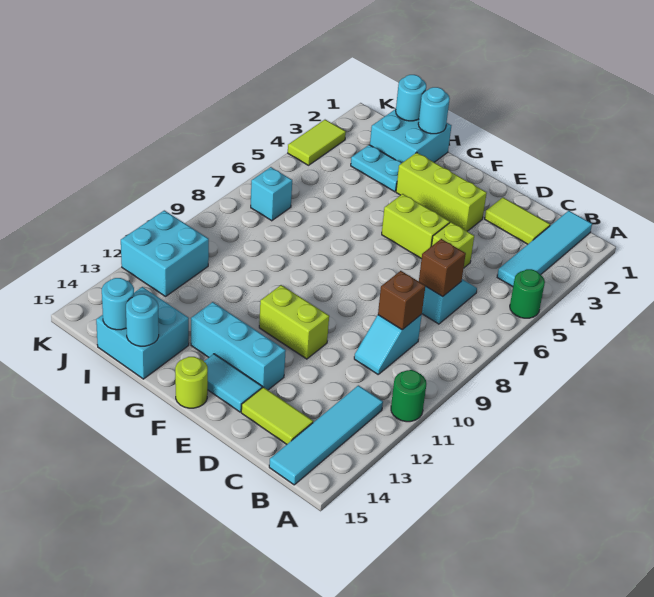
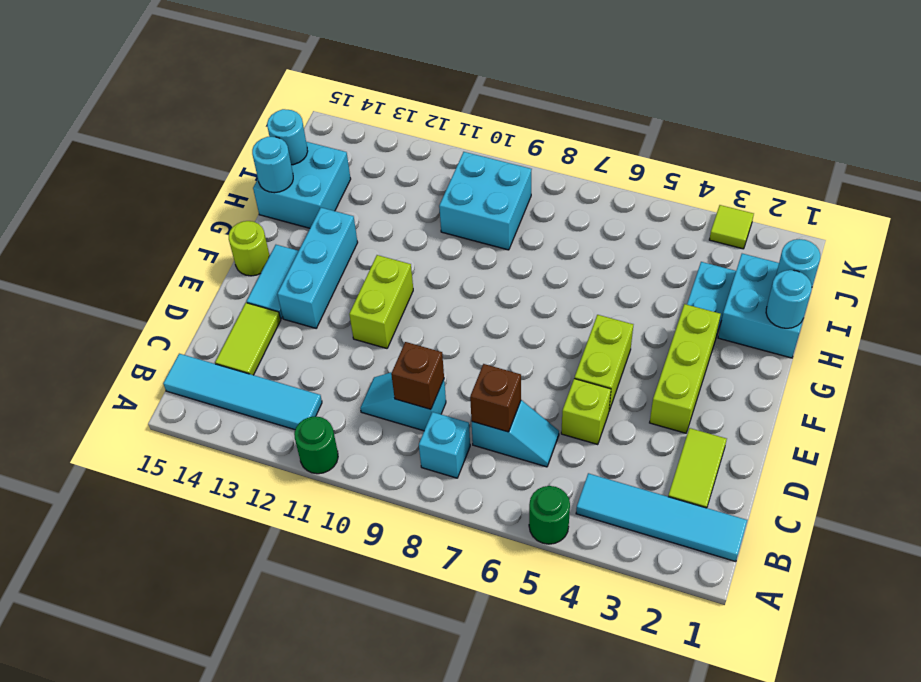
cyan brick J7 level 1 -> cyan brick B8 level 1
cyan brick J11:K12 level 1 -> cyan brick I9:J10 level 1
lime tile K3:K4 level 1 -> lime tile K3 level 1

